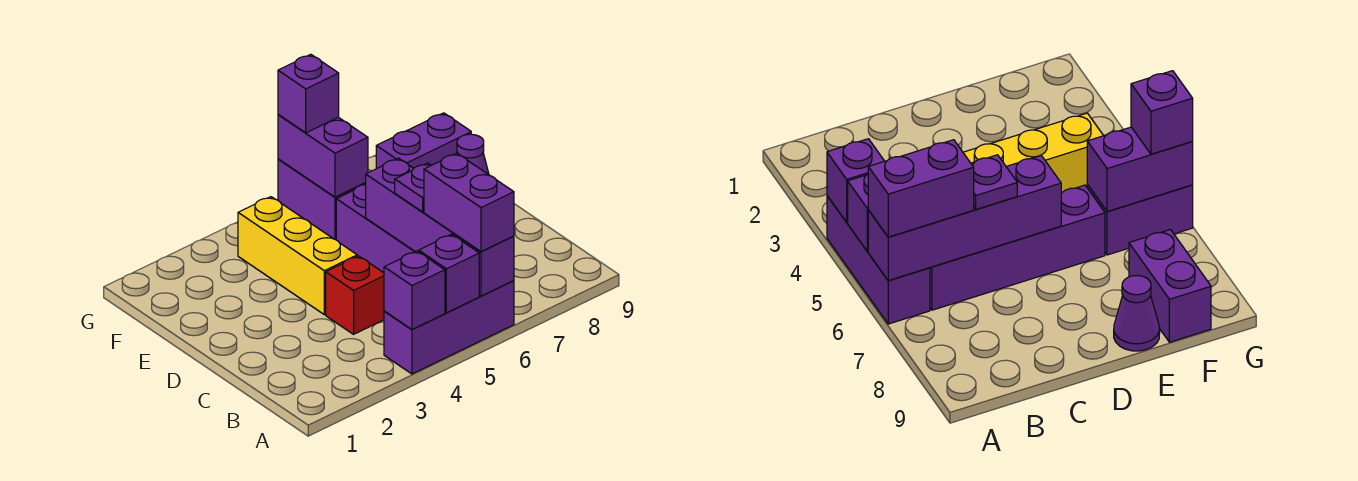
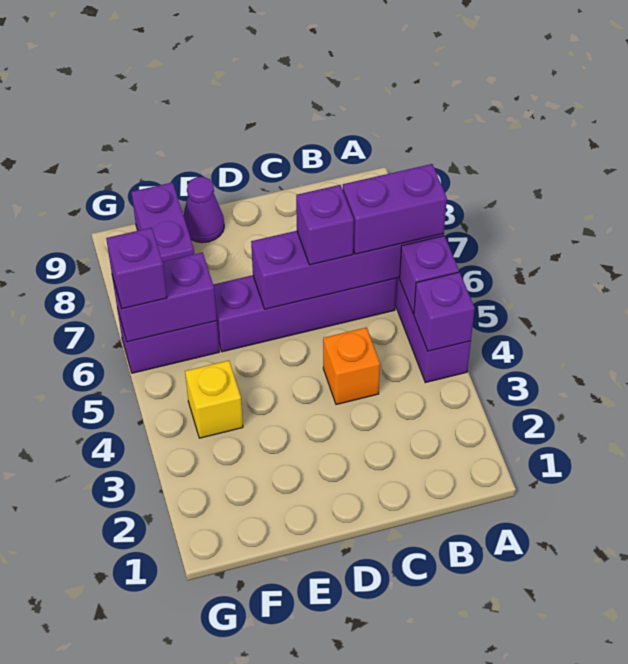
red brick C4 level 1 -> orange brick C4 level 1
purple plate C6 level 3 -> purple brick C6 level 3
yellow brick D4:F4 level 1 -> yellow brick F4 level 1

